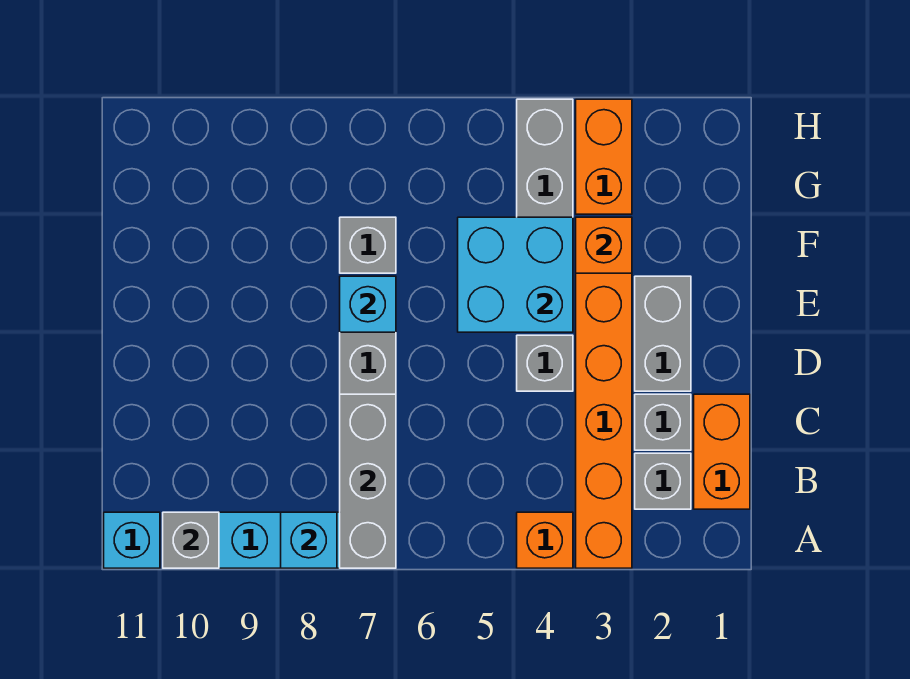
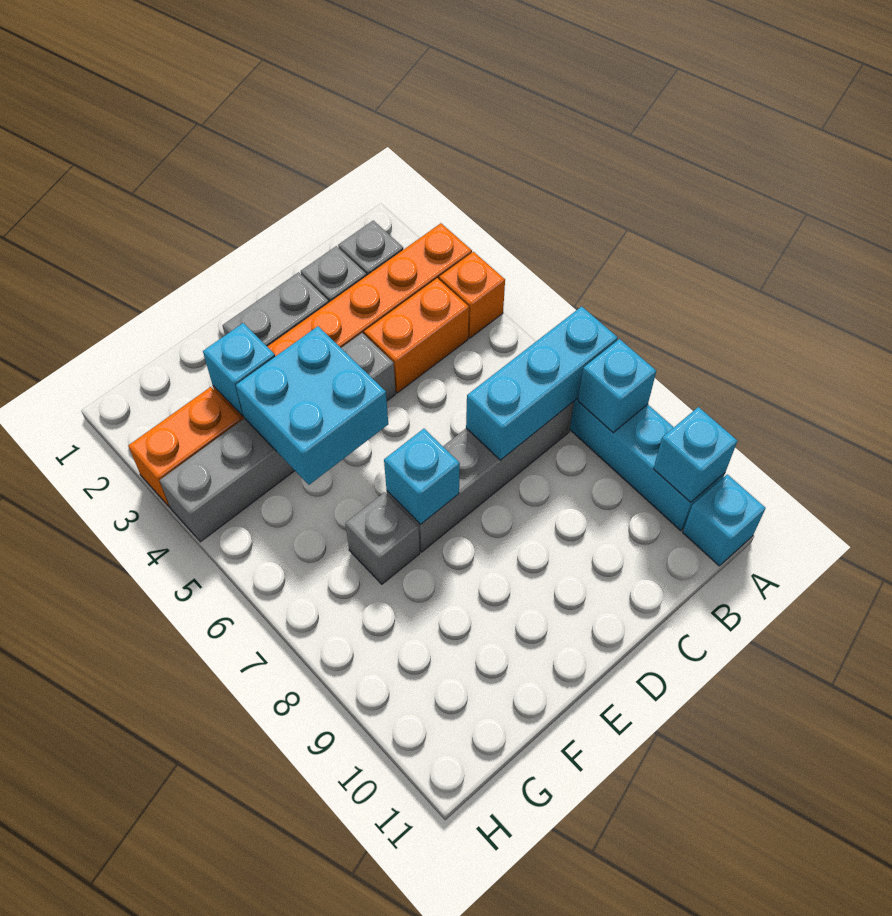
grey brick A7:C7 level 2 -> cyan brick A7:C7 level 2
grey brick A10 level 2 -> cyan brick A10 level 2
orange brick B1:C1 level 1 -> orange brick B4:C4 level 1
orange brick F3 level 2 -> cyan brick F3 level 2

